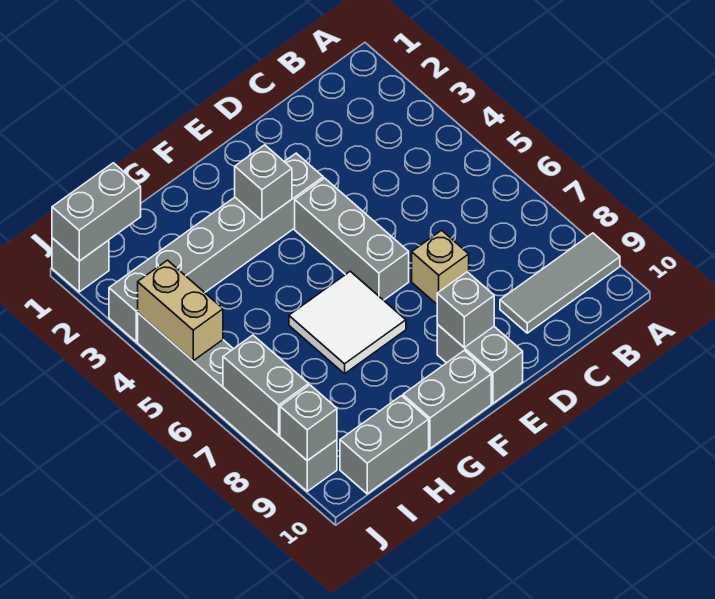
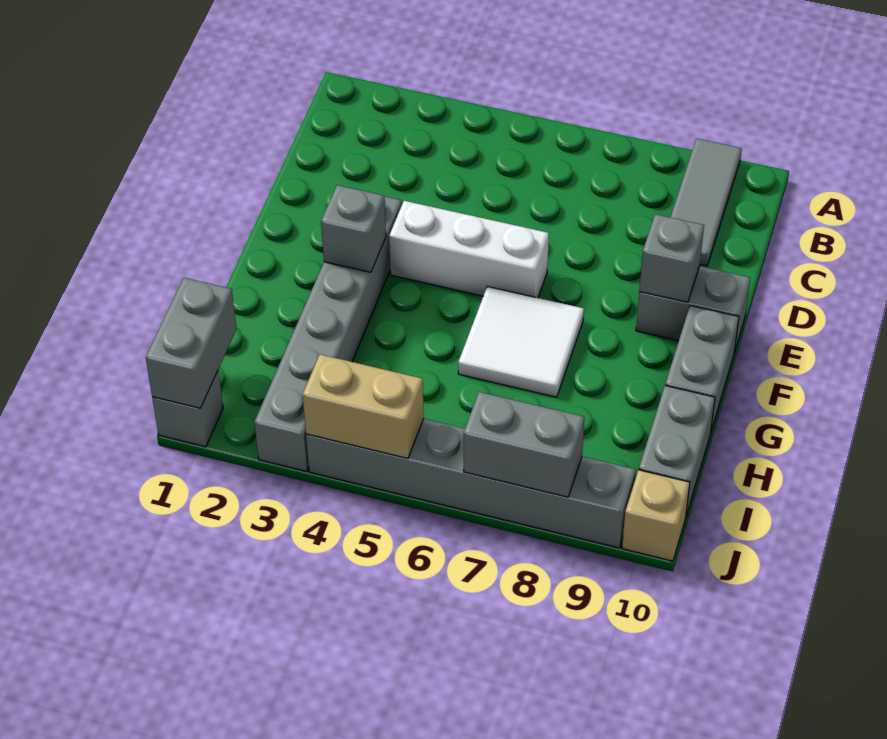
tan brick D7 level 1 -> tan brick J10 level 1
grey brick E4:E6 level 1 -> white brick E4:E6 level 1
grey brick J9 level 2 -> none

